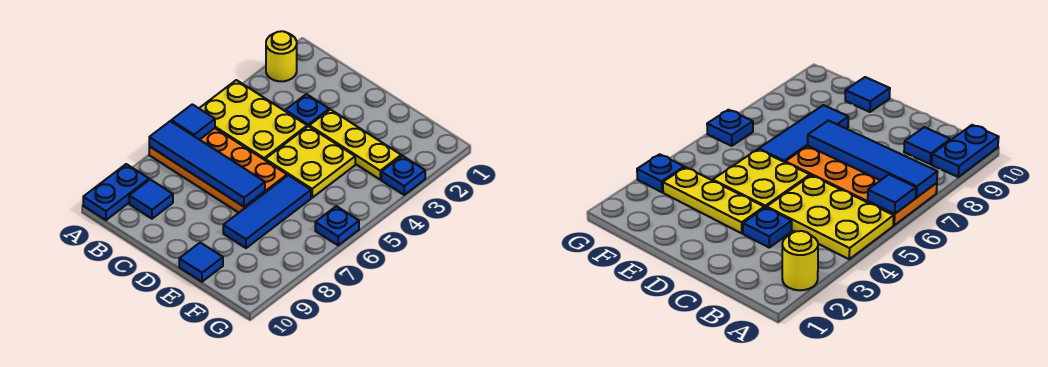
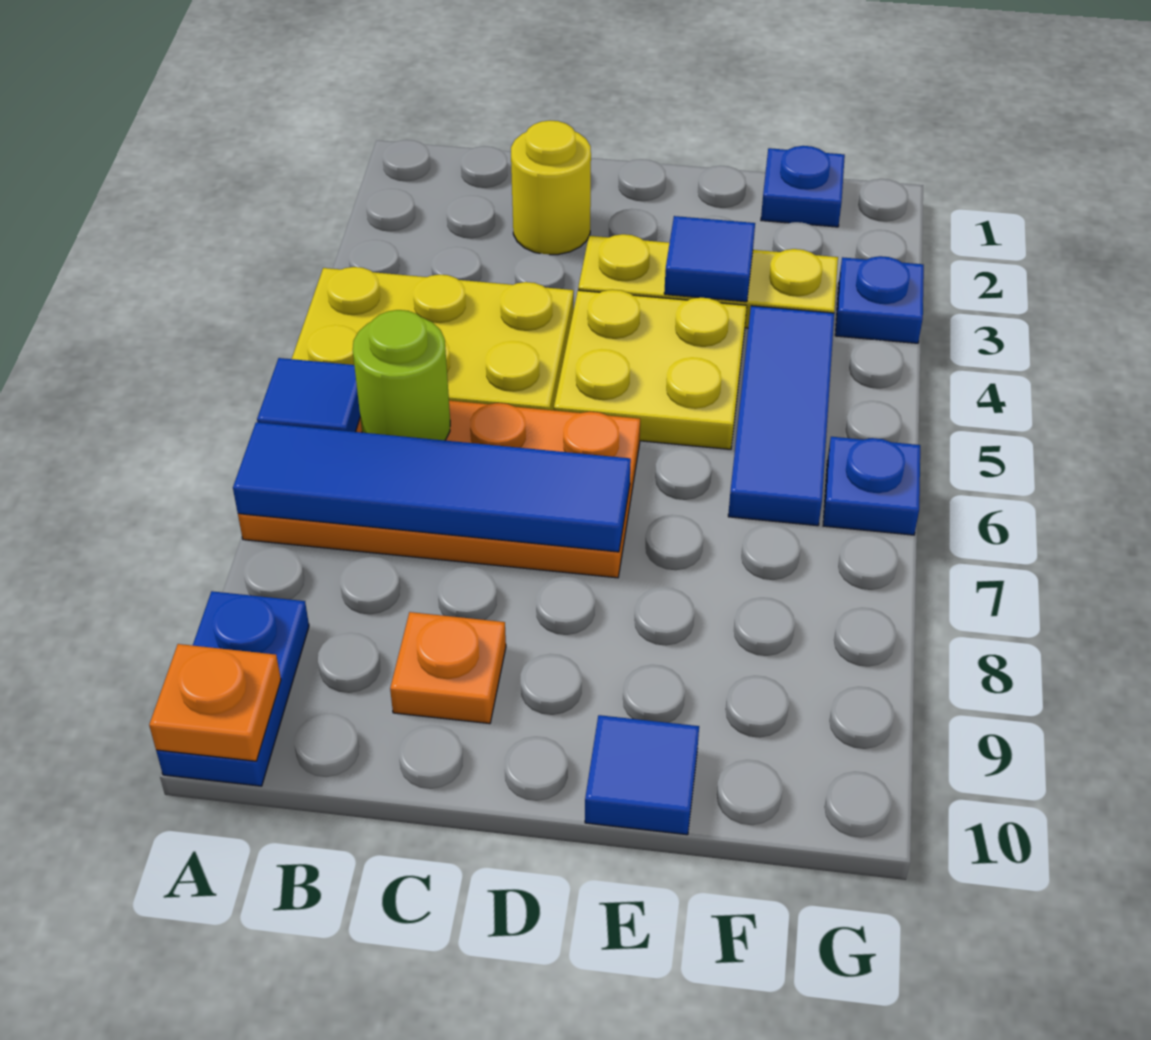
yellow round brick A2 level 1 -> yellow round brick C2 level 1
none -> orange plate A10 level 2
none -> lime round brick B6 level 2
blue tile B9 level 1 -> blue tile E3 level 2
blue plate C3 level 1 -> blue plate F1 level 1
none -> orange plate C9 level 1
blue tile E6:E8 level 1 -> blue tile F4:F6 level 1

